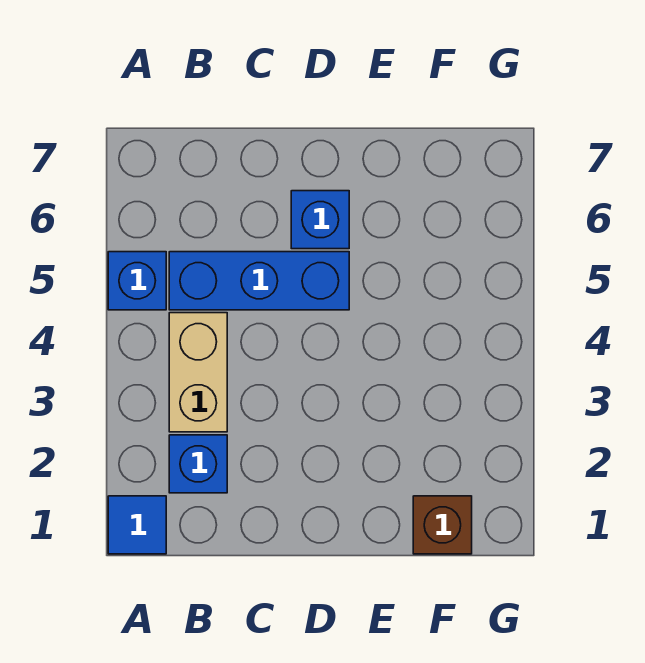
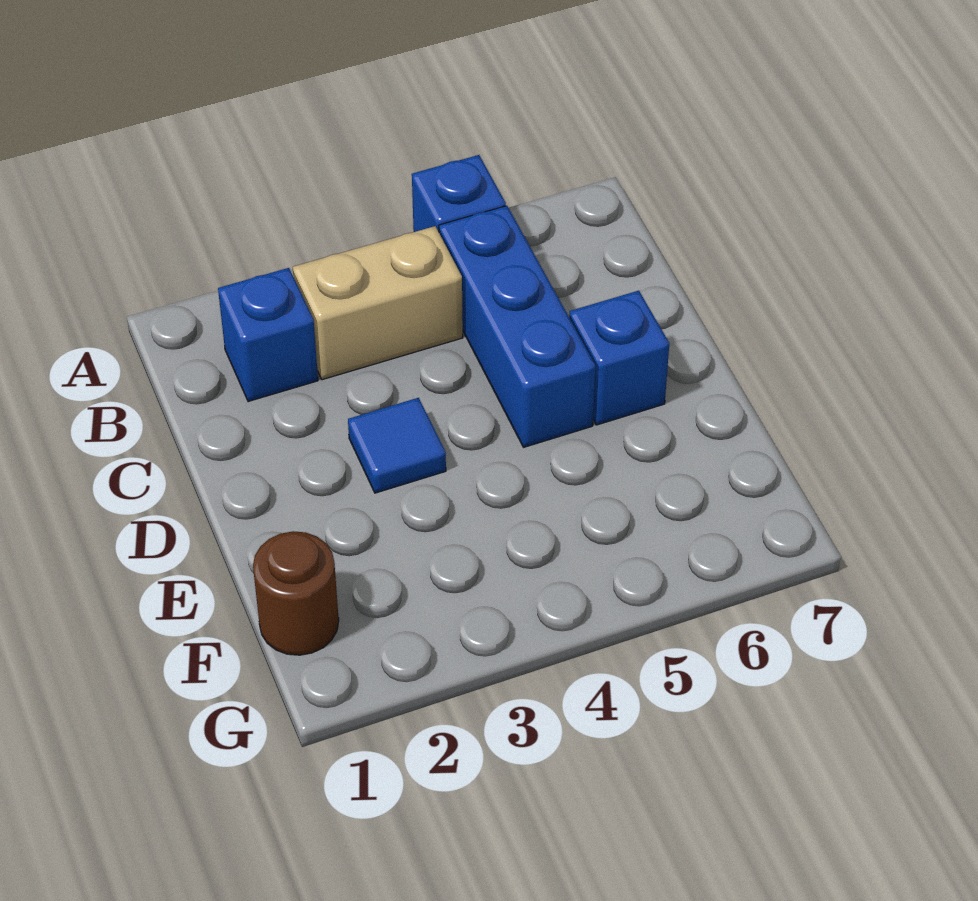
blue tile A1 level 1 -> blue tile D3 level 1
brown brick F1 level 1 -> brown round brick F1 level 1

